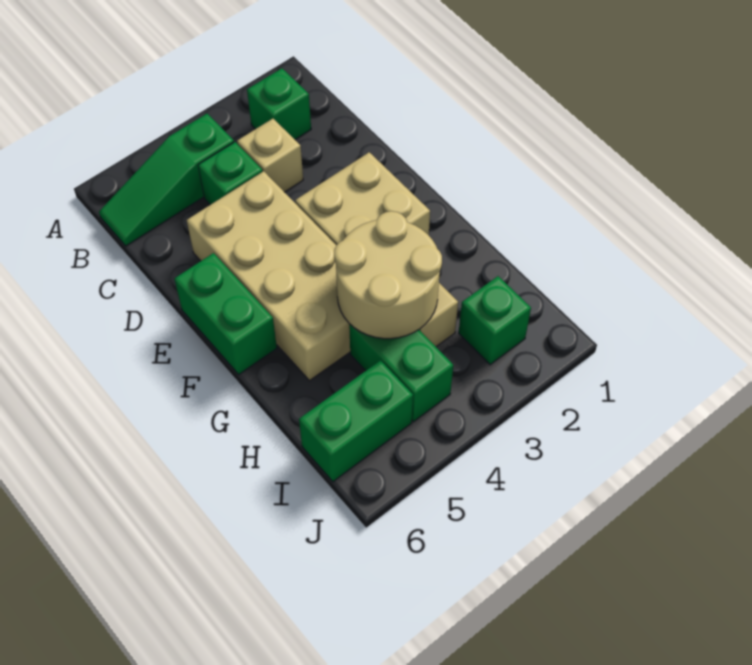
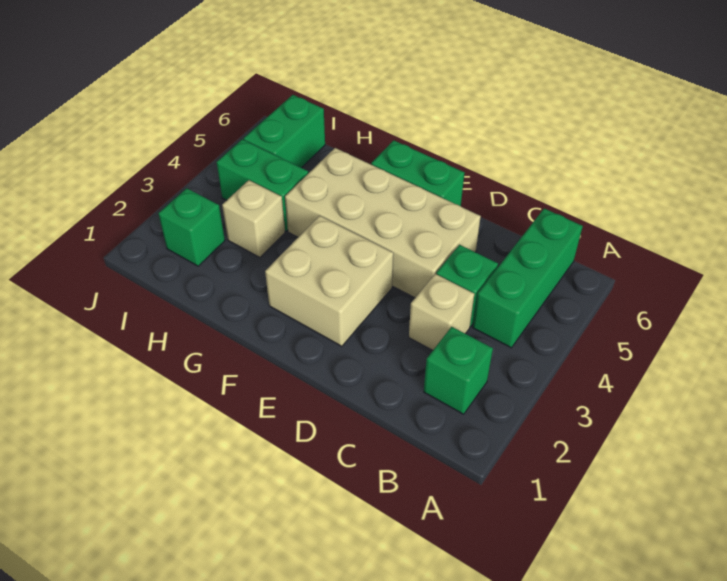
green slope B4:B6 level 1 top 4 -> green brick B4:B6 level 1
tan round brick G3:H4 level 2 -> none

